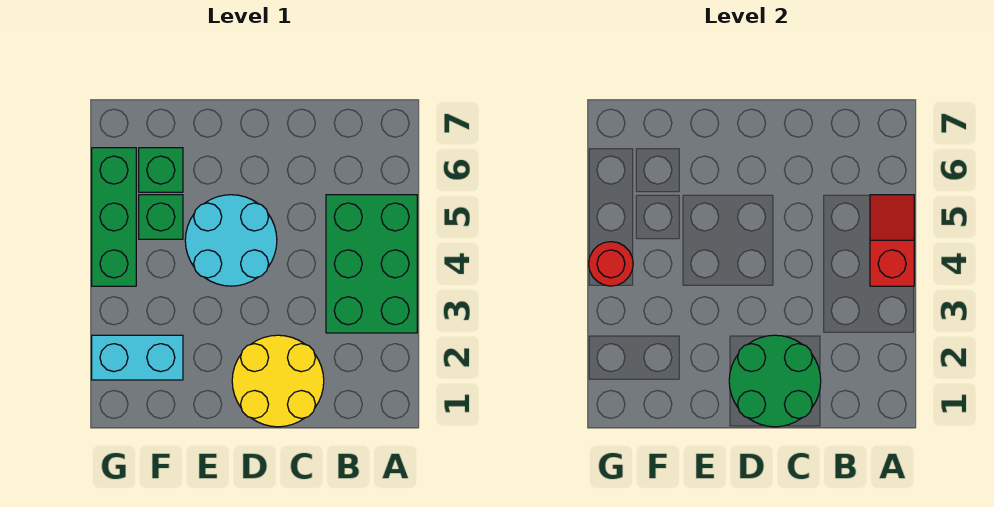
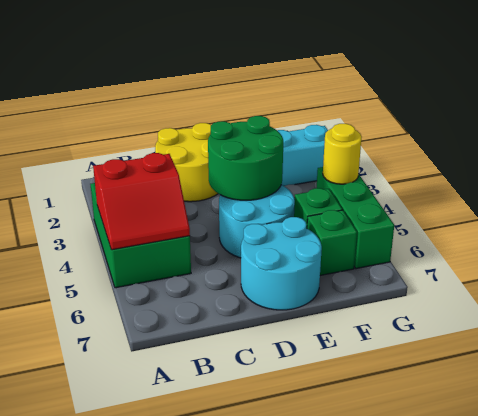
red slope A4:A5 level 2 top 4 -> red slope A4:B5 level 2 top 4
green round brick C1:D2 level 2 -> green round brick D3:E4 level 2
none -> cyan round brick D6:E7 level 1
red round brick G4 level 2 -> yellow round brick G4 level 2

